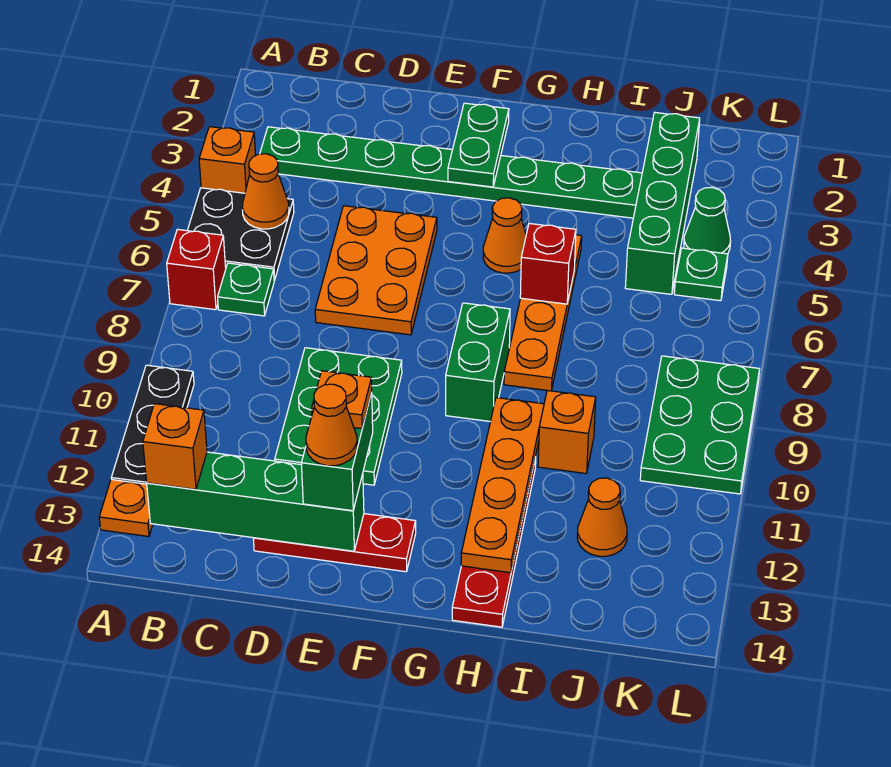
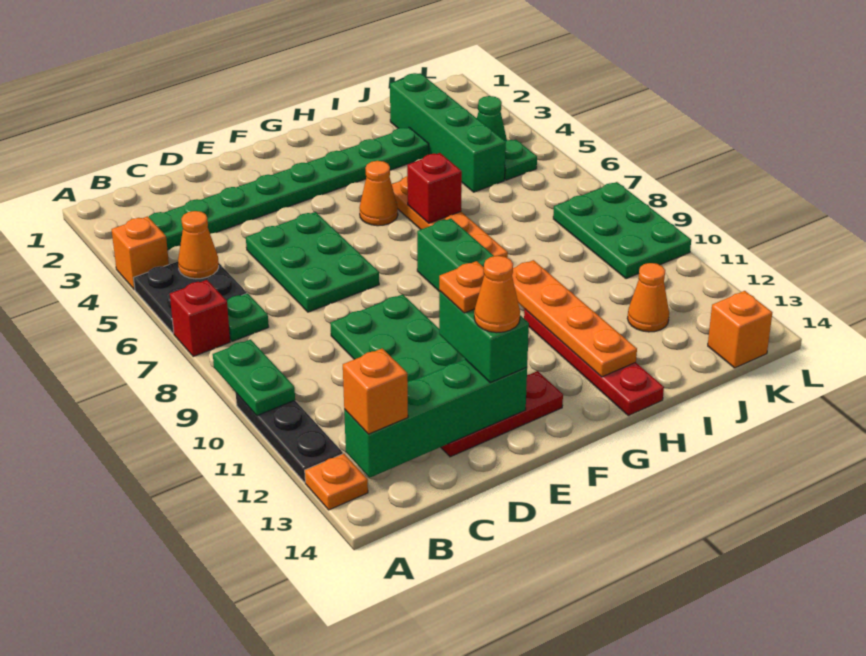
orange plate D5:E7 level 1 -> green plate D5:E7 level 1
green plate F2:F3 level 2 -> green plate A9:A10 level 2
orange brick I10 level 1 -> orange brick K14 level 1

